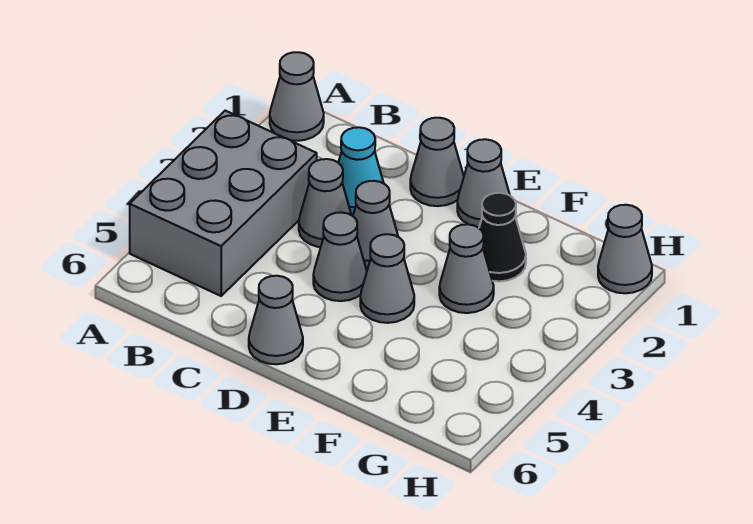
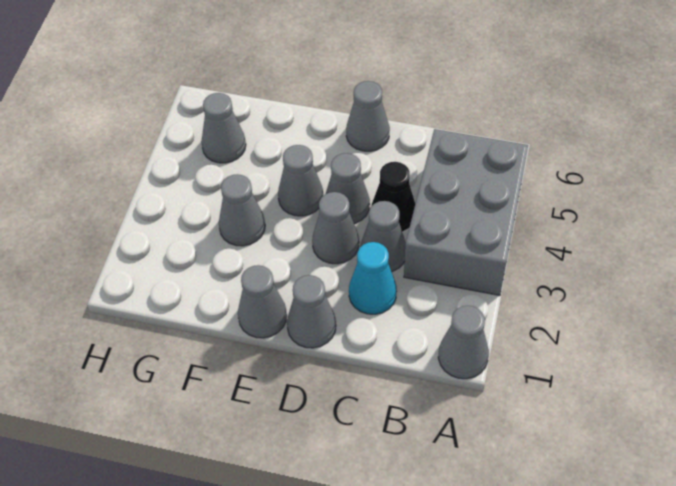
black cone F2 level 1 -> black cone C4 level 1
grey cone H1 level 1 -> grey cone G5 level 1

